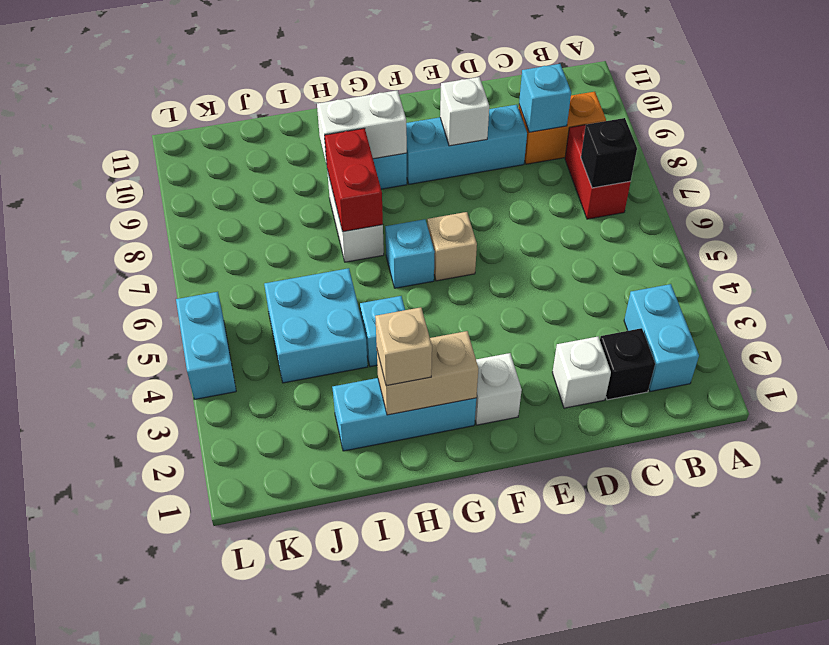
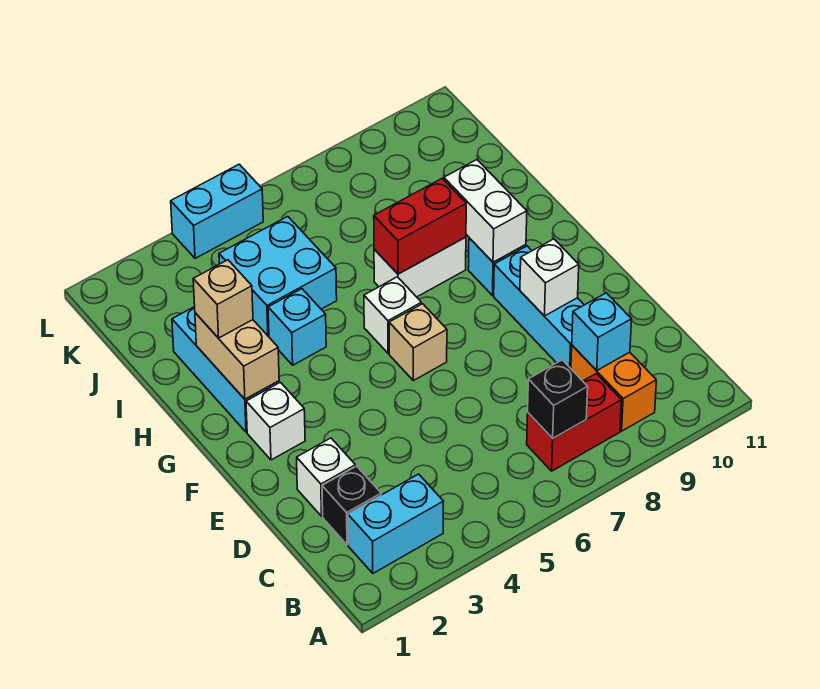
cyan brick G6 level 1 -> white brick G6 level 1

